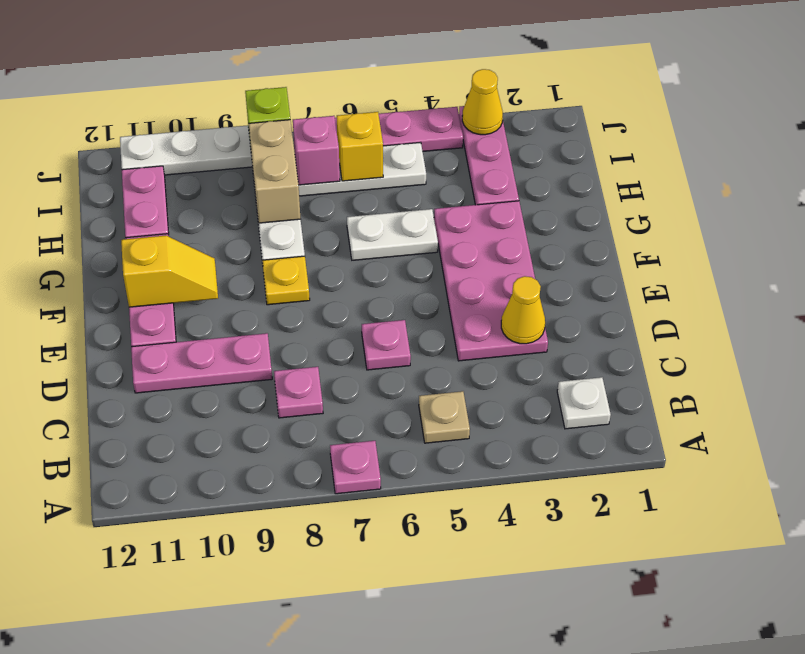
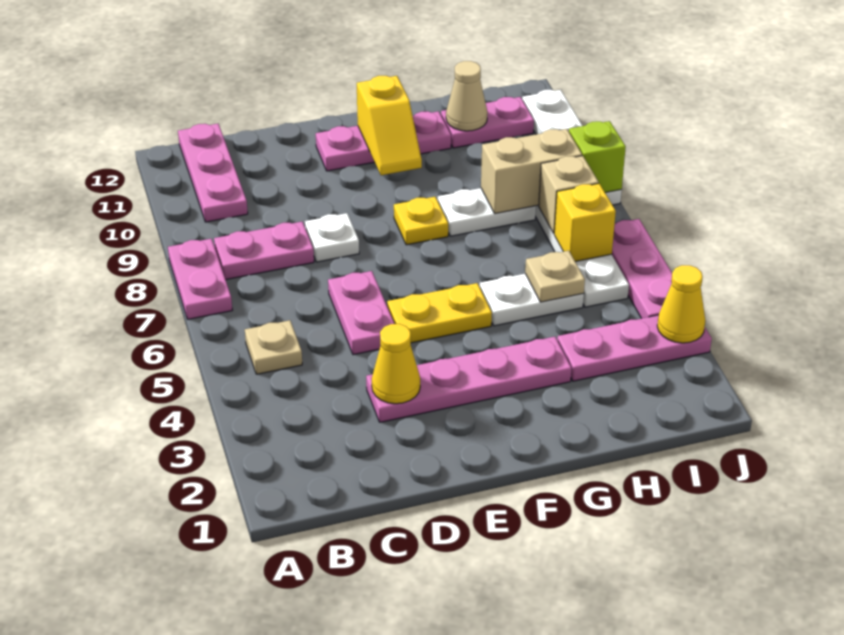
pink plate A7 level 1 -> pink plate A7:A8 level 1
white plate B2 level 1 -> white plate D8 level 1
pink plate C8 level 1 -> pink plate B8:C8 level 1
pink plate D3:G4 level 1 -> pink plate D3:G3 level 1
pink plate D6 level 1 -> pink plate D5:D6 level 1
pink plate D9:D11 level 1 -> pink plate B10:B12 level 1
none -> yellow plate E5:F5 level 1
white plate G5:G6 level 1 -> white plate G5:H5 level 1
none -> tan plate H5 level 2
none -> tan cone H11 level 2
pink brick I7 level 2 -> tan brick I7 level 2

